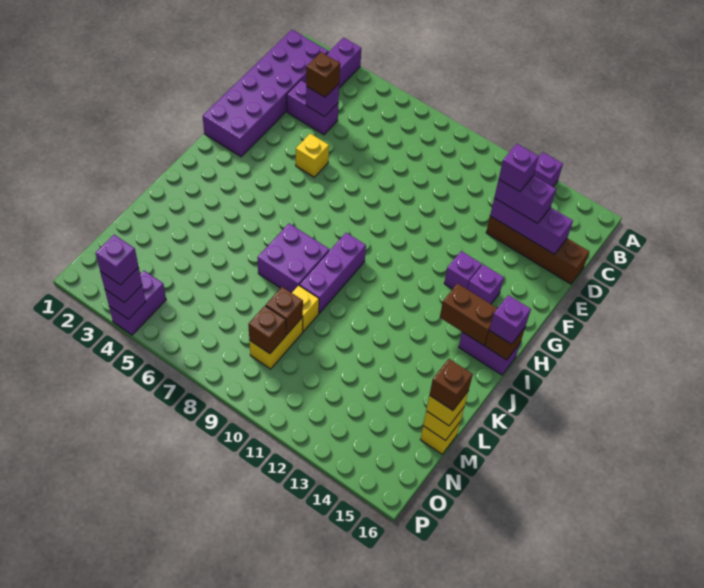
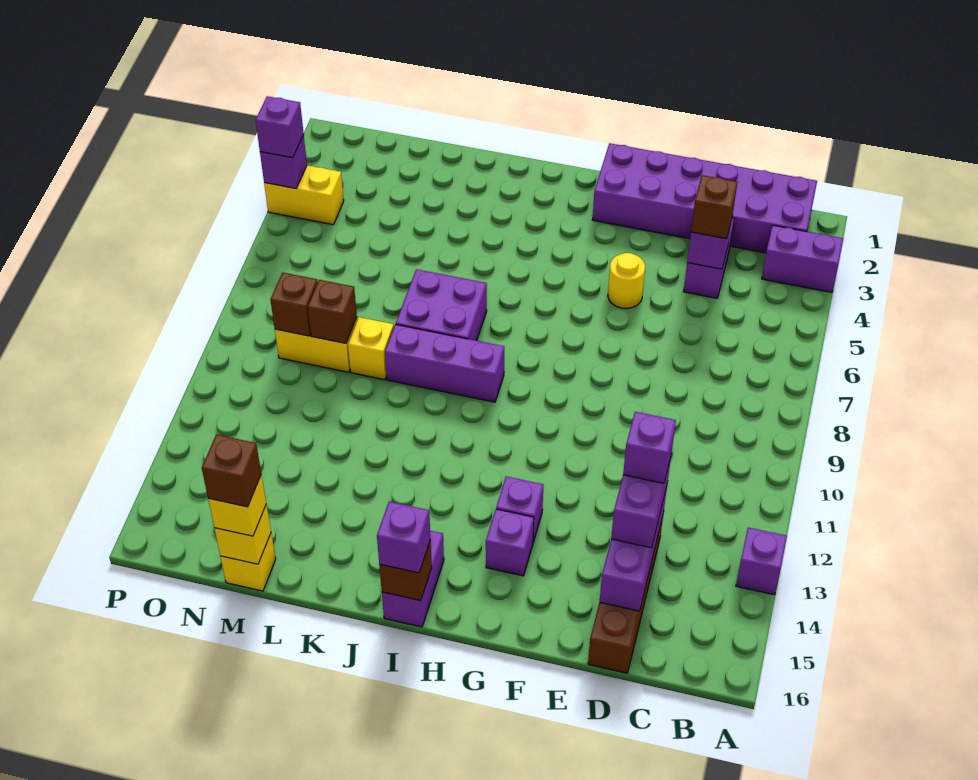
yellow brick F5 level 1 -> yellow round brick F5 level 1
brown brick I14:I15 level 2 -> none
purple brick O4:P4 level 1 -> yellow brick O4:P4 level 1
purple brick P4 level 4 -> none

